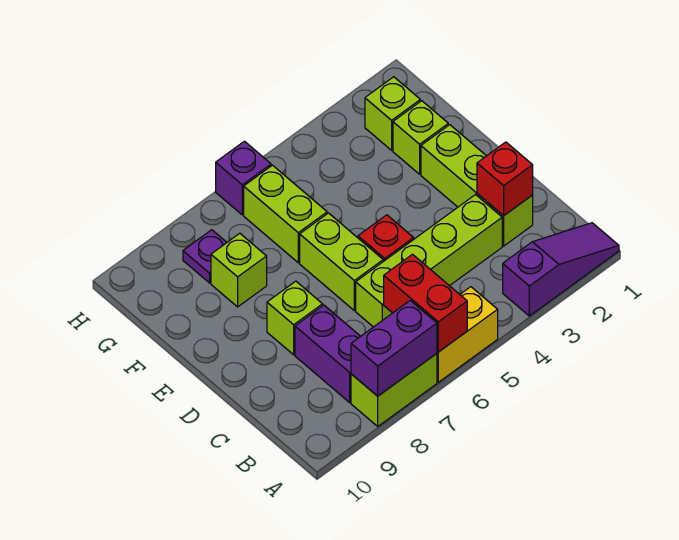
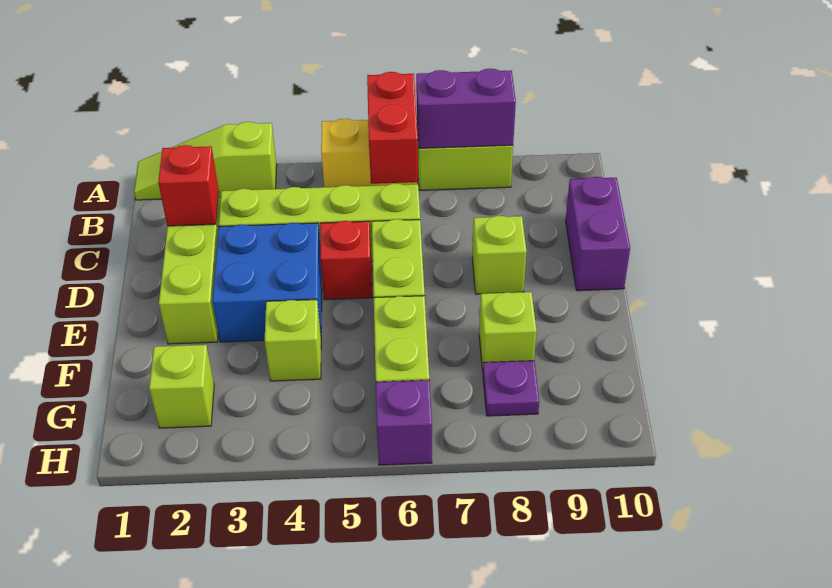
purple slope A1:A3 level 1 top 3 -> lime slope A1:A3 level 1 top 3
purple brick B8:C8 level 1 -> purple brick C10:D10 level 1
none -> blue brick D3:E4 level 1
lime brick F2 level 1 -> lime brick F4 level 1

